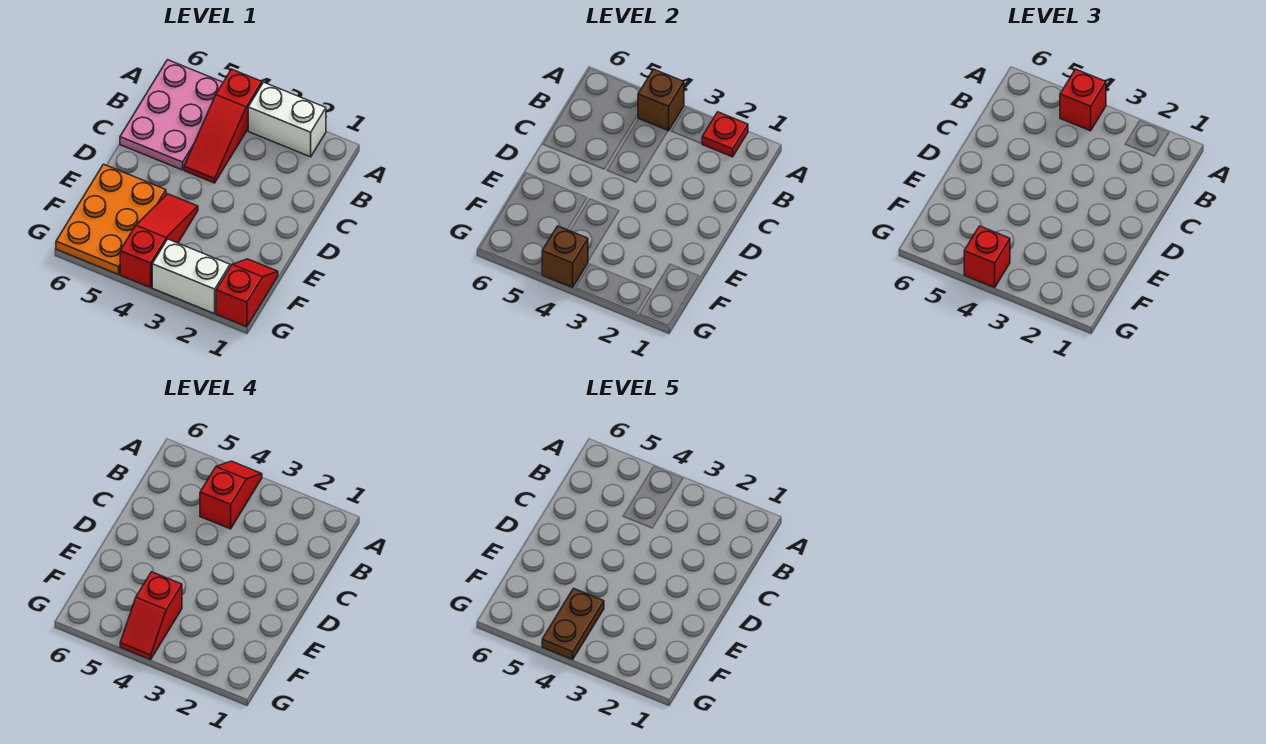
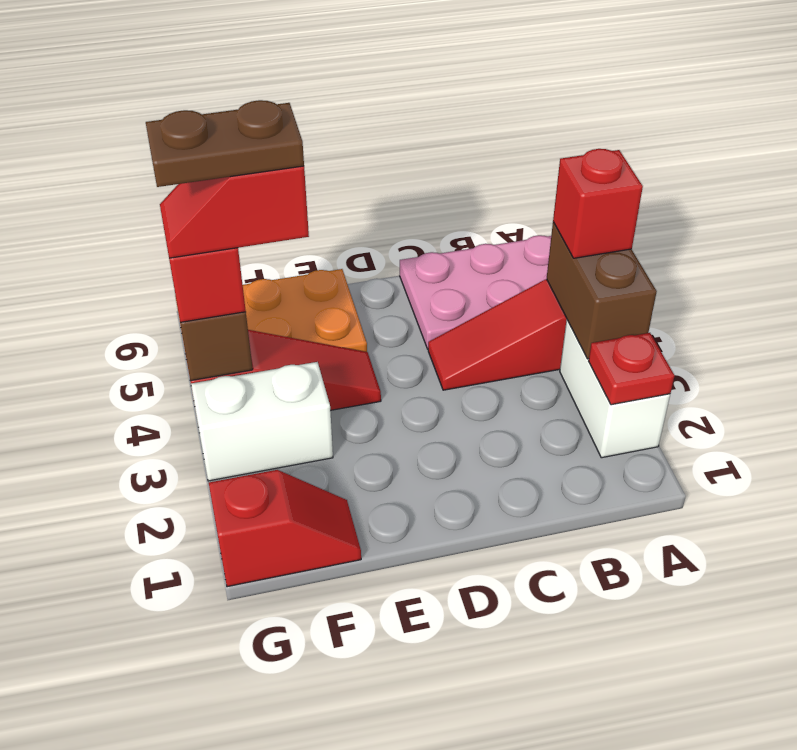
brown brick A4 level 2 -> brown brick A3:A4 level 2
red slope A4:B4 level 4 top B -> none
white brick G2:G3 level 1 -> white brick F3:G3 level 1

